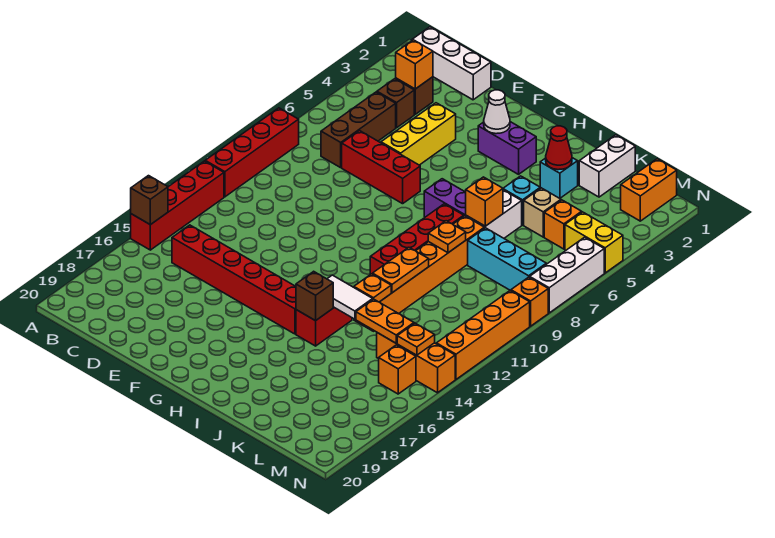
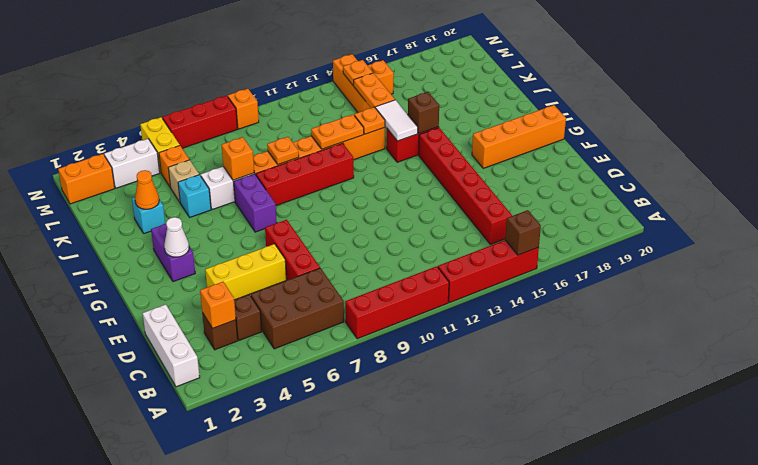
brown brick C5:C7 level 1 -> brown brick B5:C7 level 1
red cone J3 level 2 -> orange cone J3 level 2
white brick K1:K2 level 1 -> white brick M3:M4 level 1
cyan brick K8:M8 level 1 -> none
white brick N6:N8 level 1 -> red brick N6:N8 level 1
orange brick N10:N13 level 1 -> orange brick G17:G20 level 1

